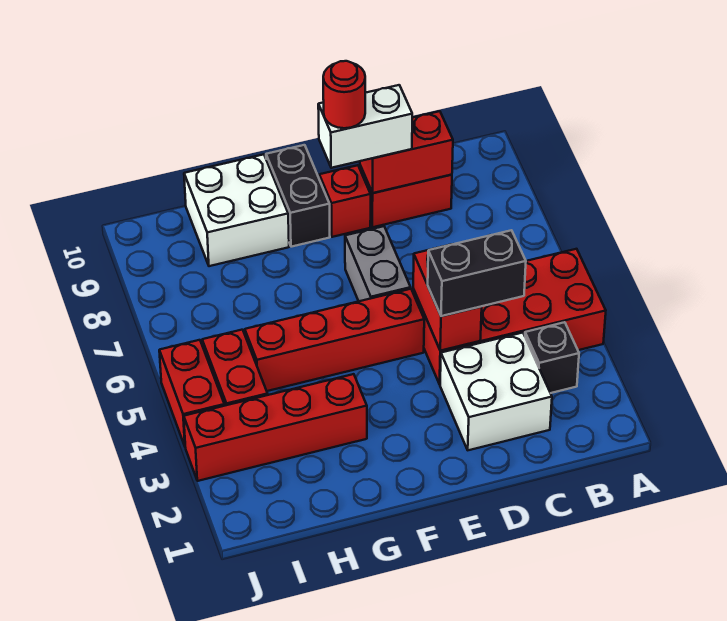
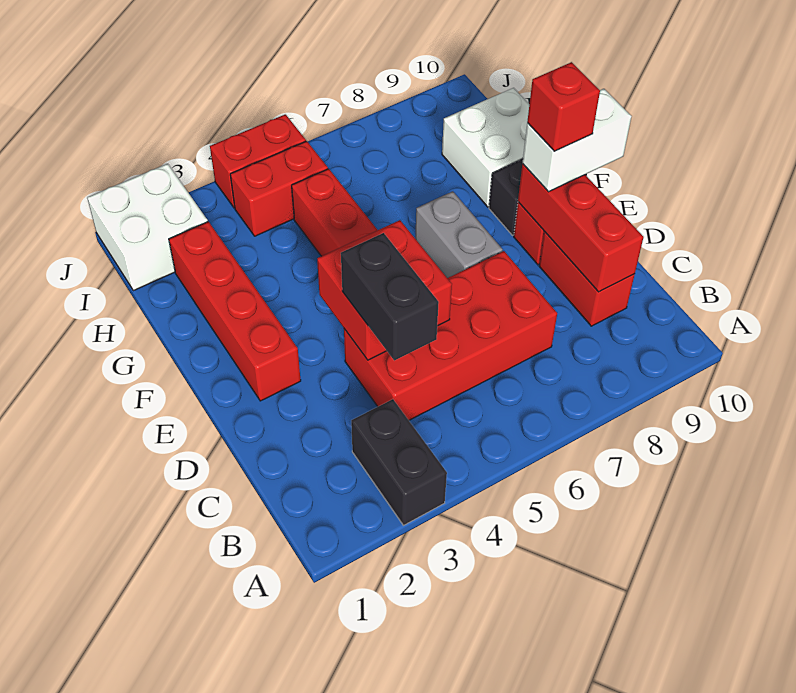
red brick A4:D5 level 1 -> red brick C4:D7 level 1
black brick B3 level 1 -> black brick A3:B3 level 1
white brick C2:D3 level 1 -> white brick I1:J2 level 1
red brick C9:D9 level 2 -> red brick C9:E9 level 2
red brick D4:D5 level 2 -> red brick D4:E5 level 2
white brick D9:E9 level 3 -> white brick E9:E10 level 3
grey brick E6:E7 level 1 -> grey brick E7:F7 level 1
red round brick E9 level 4 -> red brick E9 level 4
red brick G3:J3 level 1 -> red brick E2:H2 level 1

